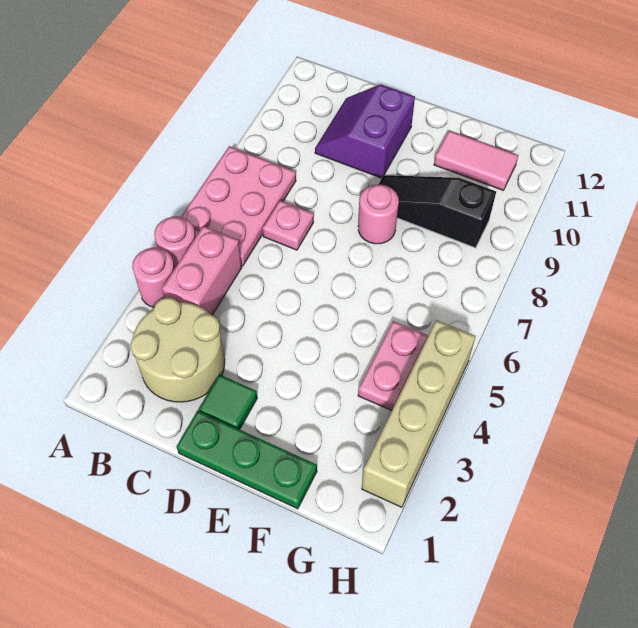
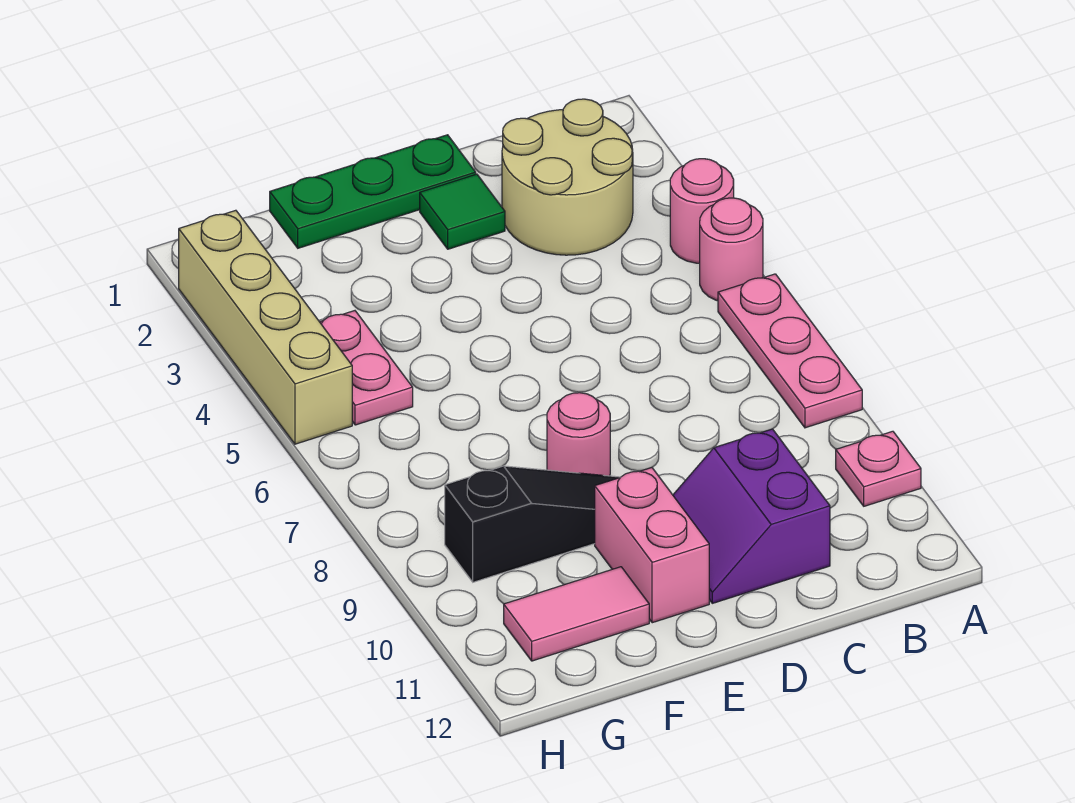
pink plate A6:B8 level 1 -> pink plate A6:A8 level 1
pink brick B4:B5 level 1 -> pink brick E10:E11 level 1
pink plate C7 level 1 -> pink plate A10 level 1
purple slope C10:D11 level 1 top D -> purple slope C10:D11 level 1 top C

